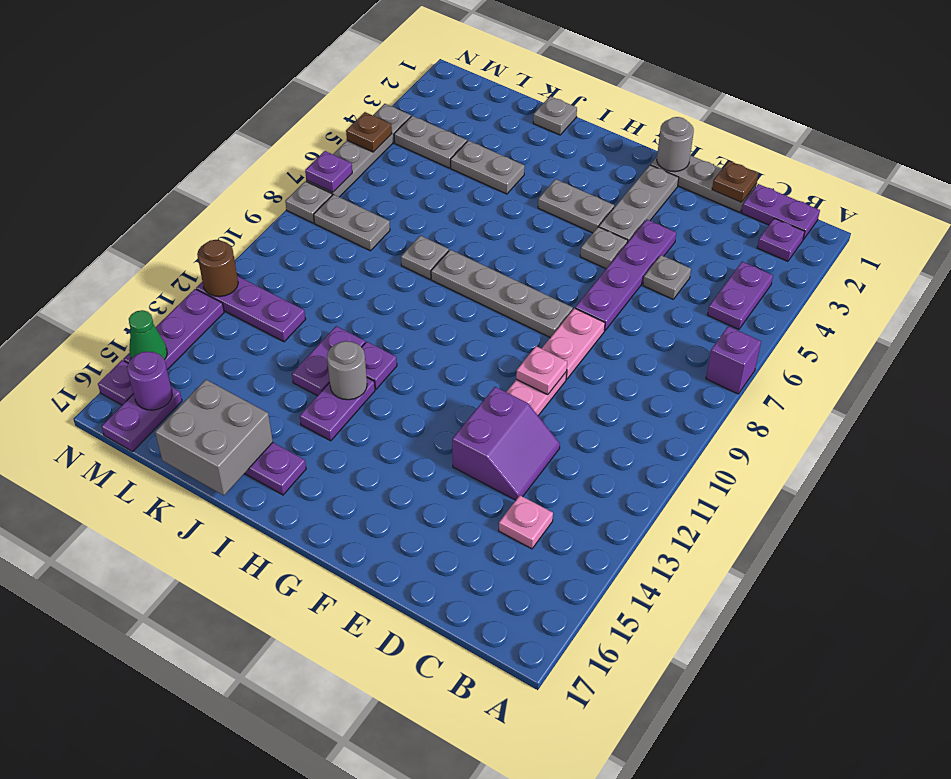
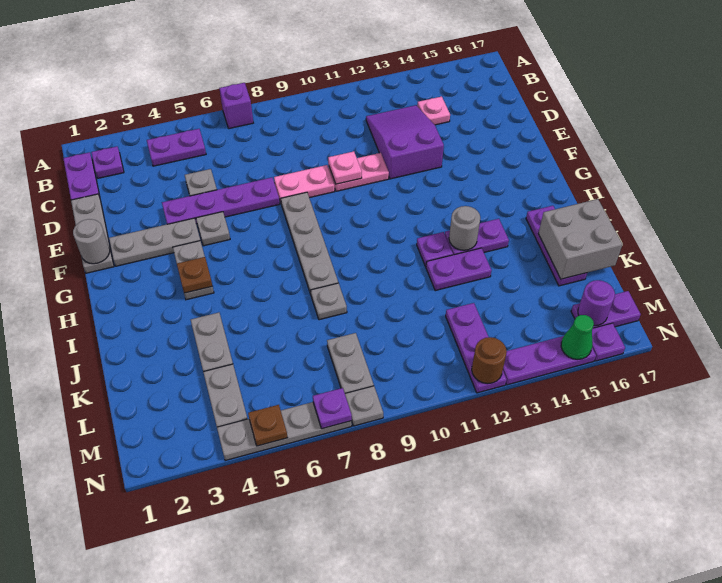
brown plate D1 level 2 -> brown plate H4 level 2
purple slope D12:E13 level 1 top E -> purple slope C12:E13 level 1 top E
grey plate J1 level 1 -> none

